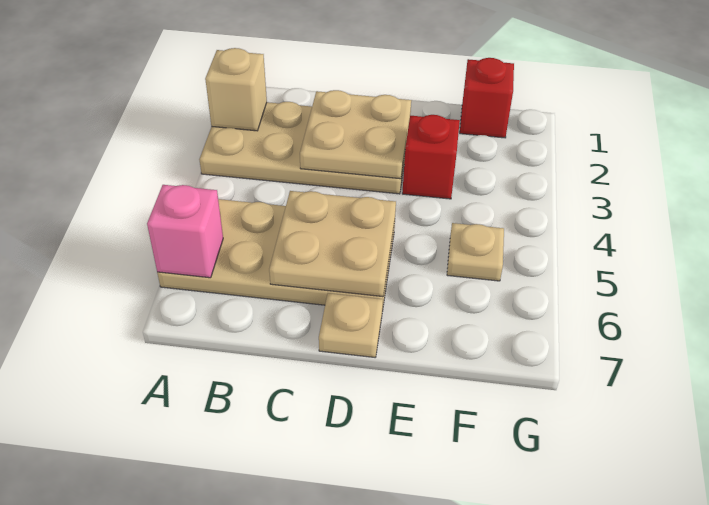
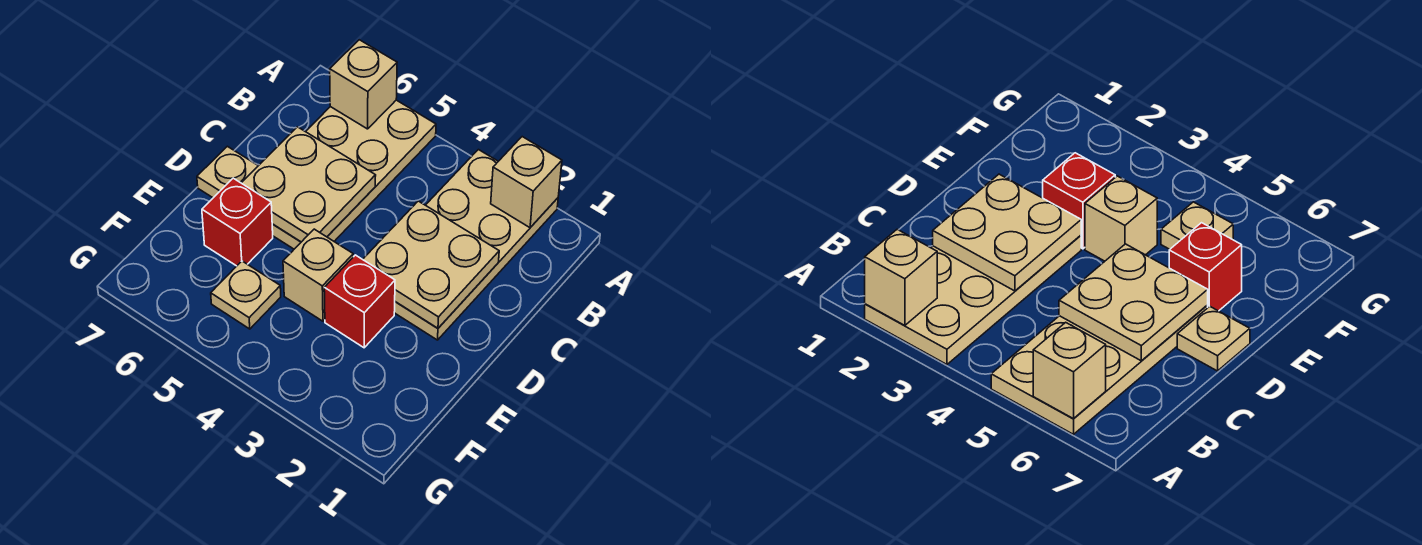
pink brick A6 level 2 -> tan brick A6 level 2
none -> tan brick E4 level 1
red brick F1 level 1 -> red brick E6 level 1

